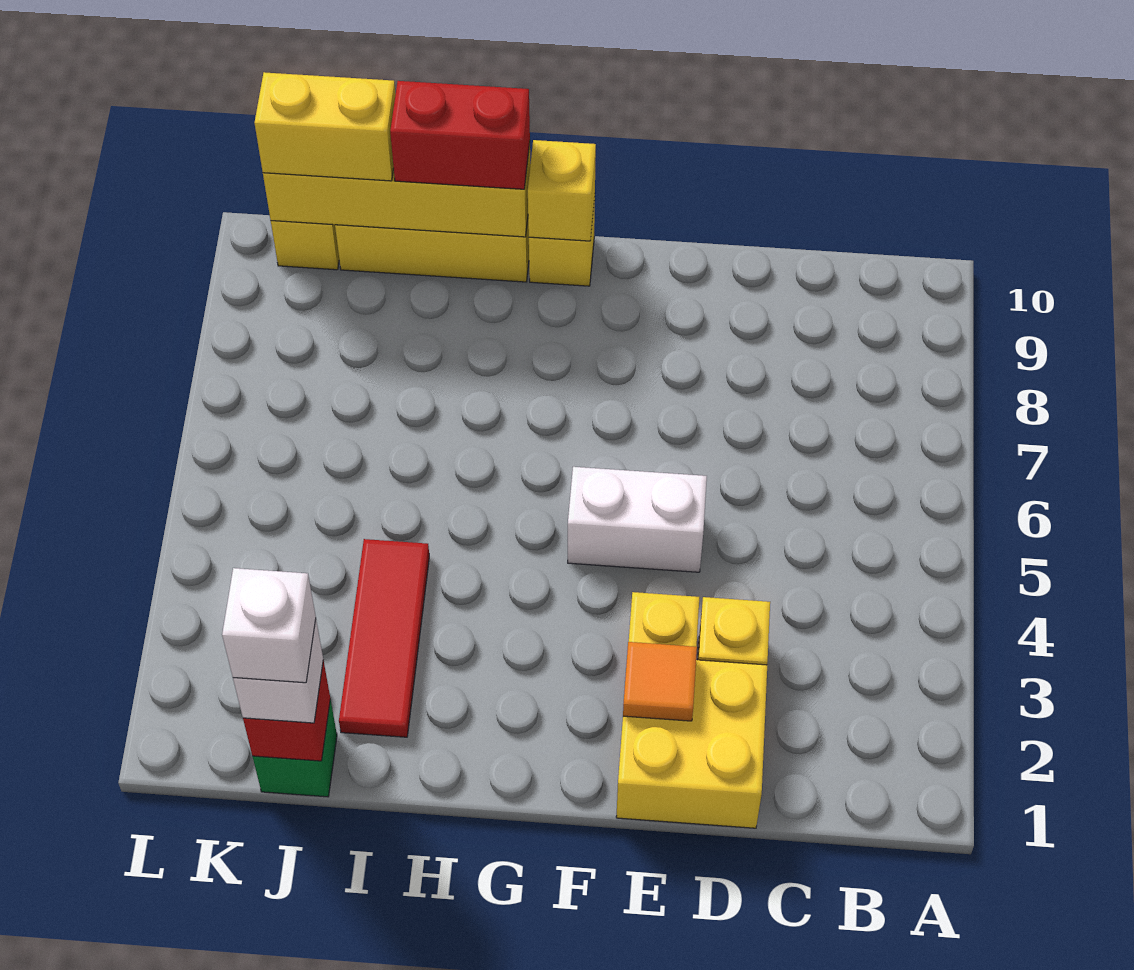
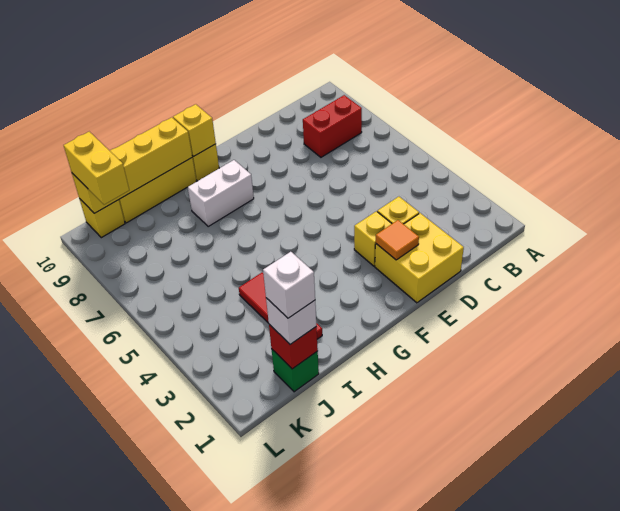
white brick E5:F5 level 1 -> white brick G8:H8 level 1
red brick H10:I10 level 3 -> red brick B8:C8 level 1
yellow brick J10:K10 level 3 -> yellow brick K9:K10 level 3

